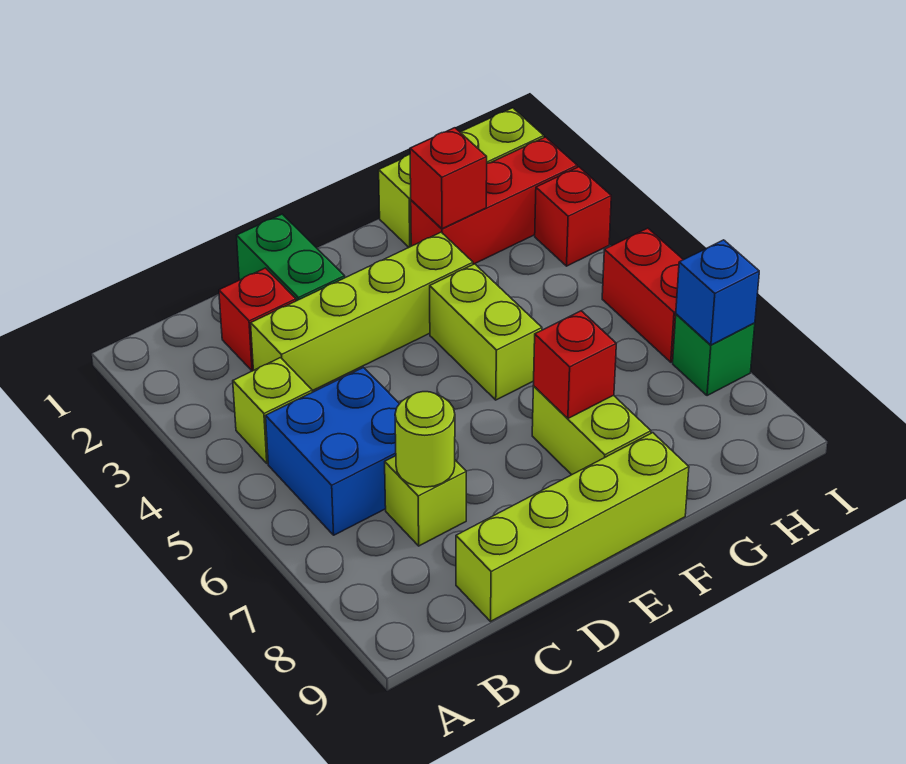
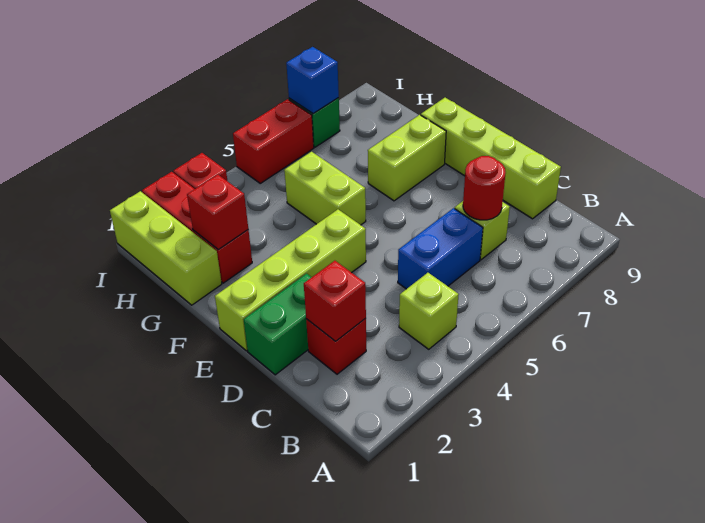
blue brick B5:C6 level 1 -> blue brick C5:C6 level 1
lime brick C3:F3 level 1 -> lime brick E1:E4 level 1
lime round brick C7 level 2 -> red round brick C7 level 2
lime brick F4:F5 level 1 -> lime brick F5:G5 level 1
red brick F7 level 2 -> red brick C2 level 2

